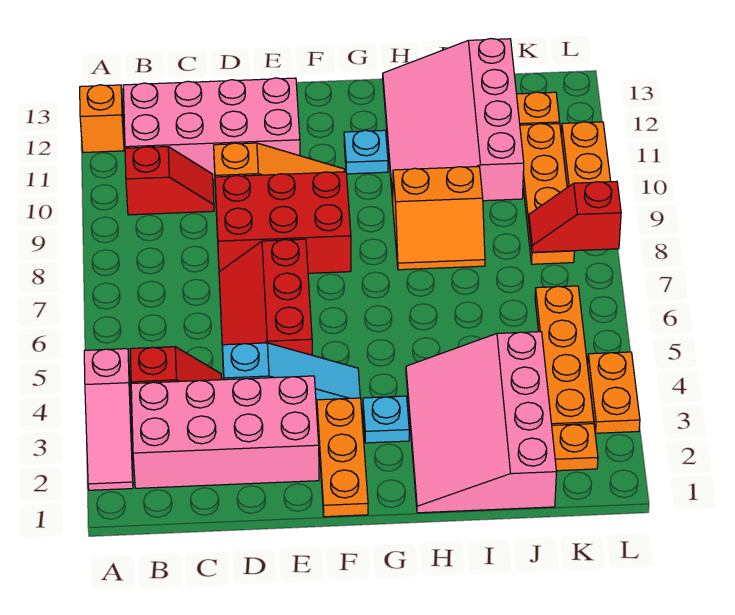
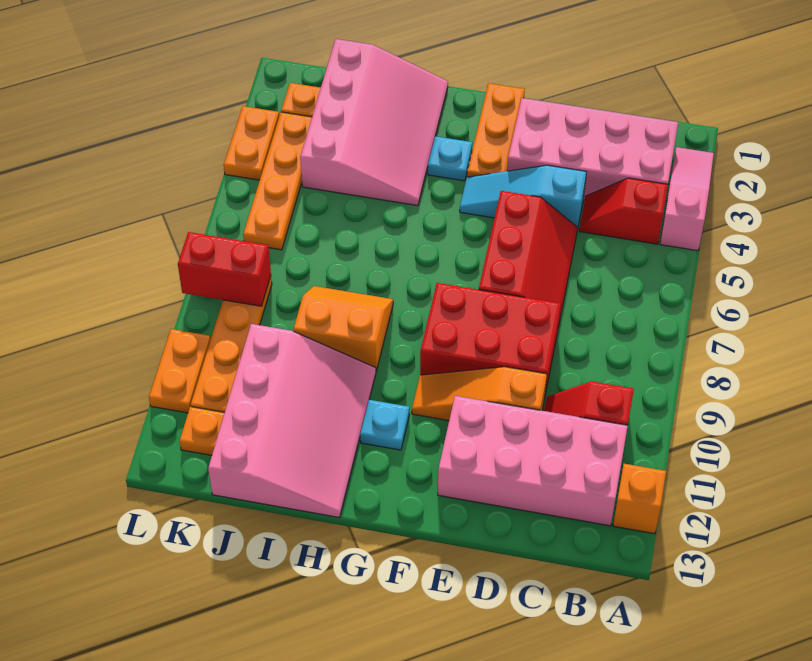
red slope K8:L8 level 2 top L -> red brick K8:L8 level 2

